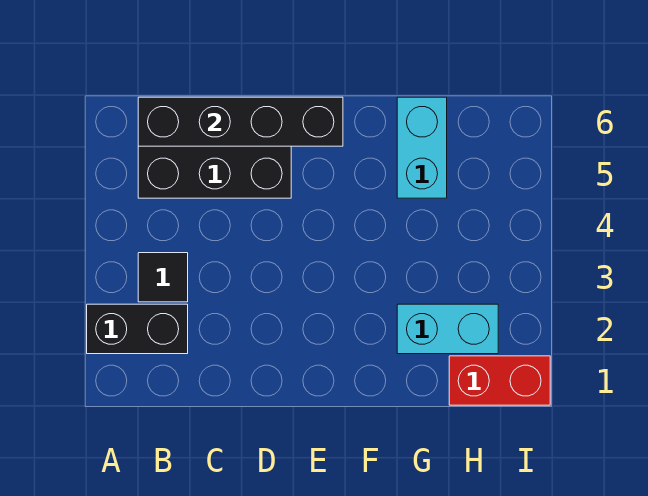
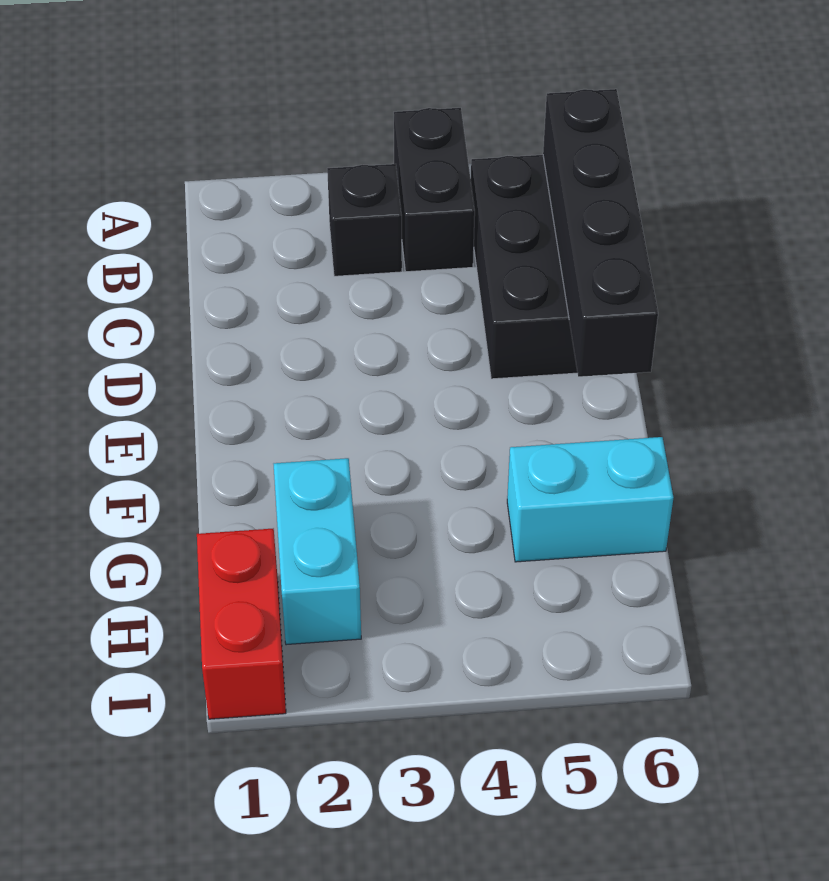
black brick A2:B2 level 1 -> black brick A4:B4 level 1
black tile B3 level 1 -> black brick B3 level 1

